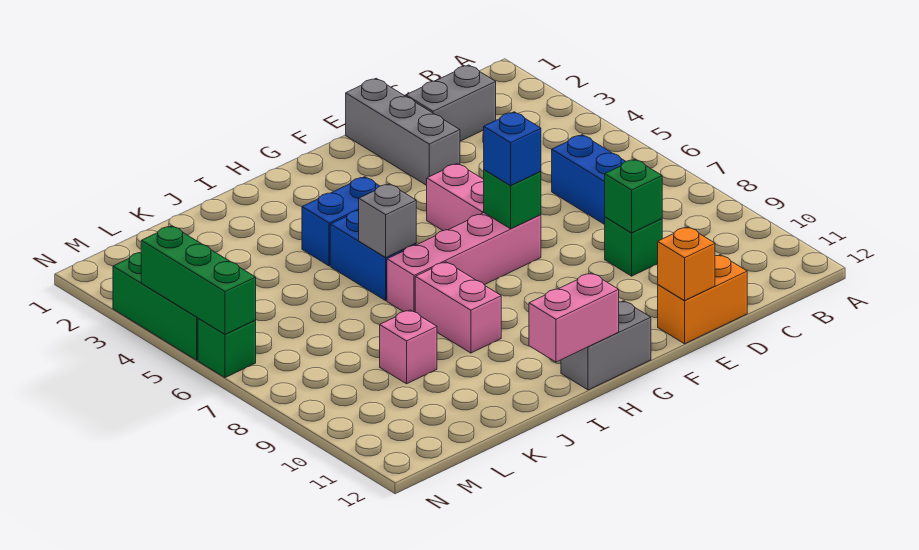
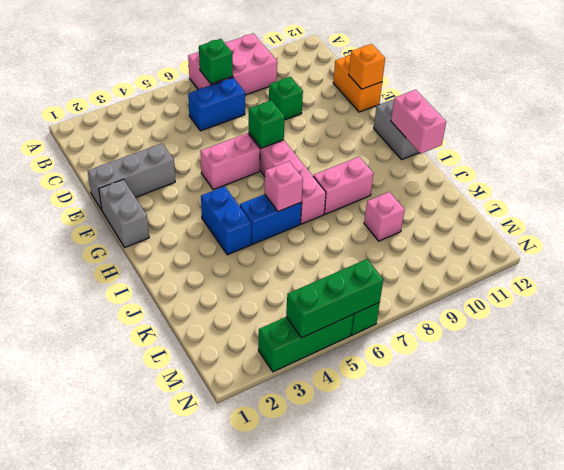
none -> pink brick A7:B9 level 1
grey brick C2:D2 level 1 -> grey brick F1:G1 level 1
green brick D9 level 2 -> green brick B7 level 2
blue brick F7 level 3 -> none
grey brick I6 level 2 -> pink brick I6 level 2

